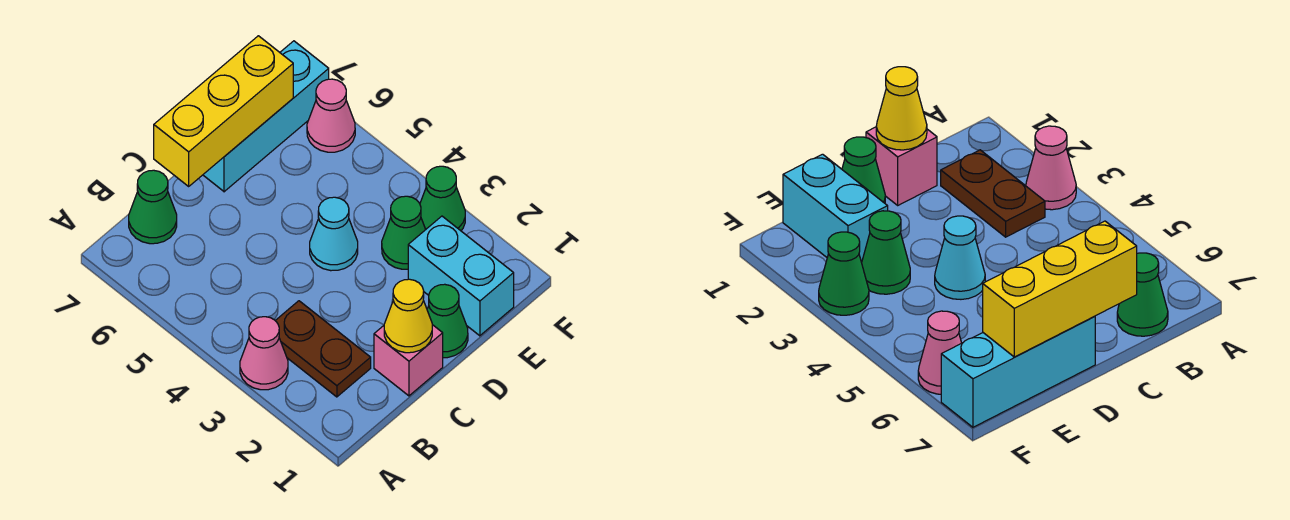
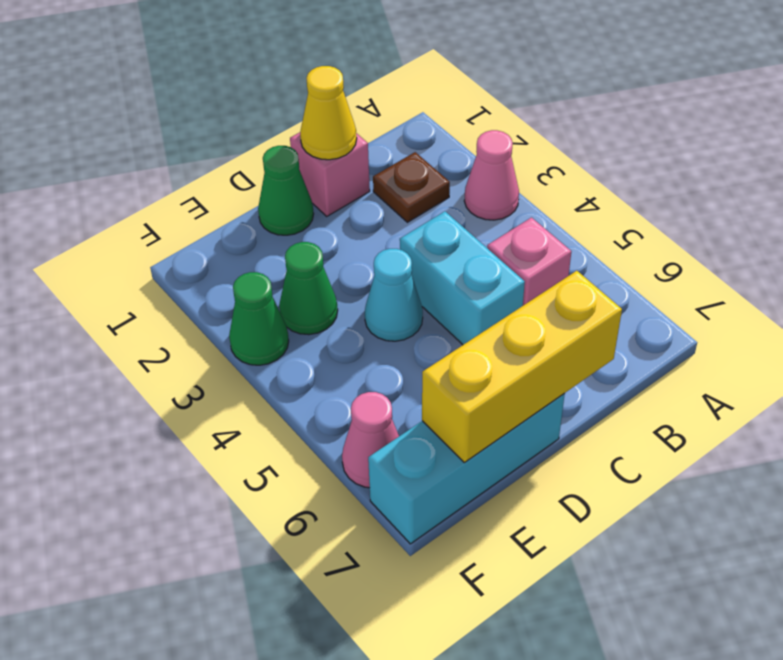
brown plate B2:B3 level 1 -> brown plate B2 level 1
none -> pink brick B5 level 1
green cone B7 level 1 -> none
cyan brick E1:E2 level 1 -> cyan brick C4:C5 level 1

